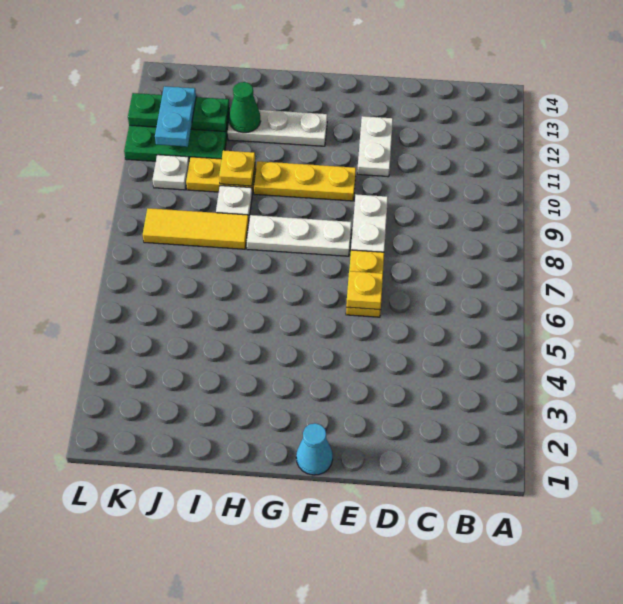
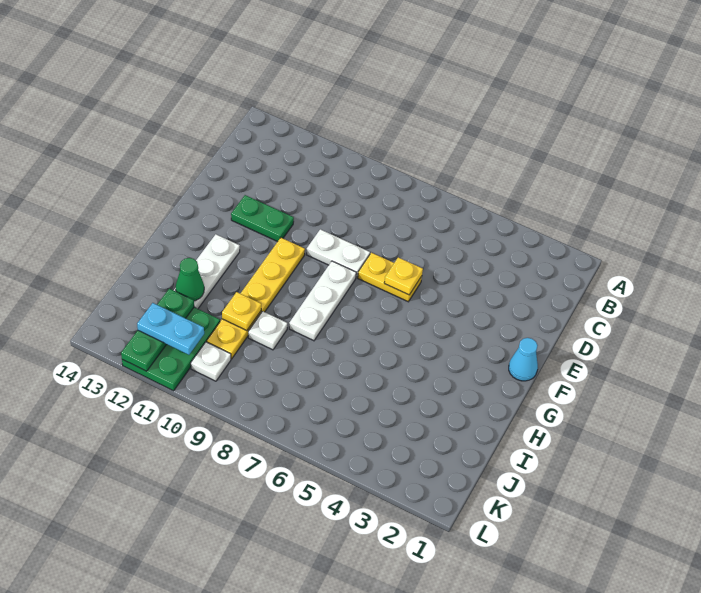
white plate E11:E12 level 1 -> green plate E11:E12 level 1
yellow tile I8:K8 level 1 -> none

